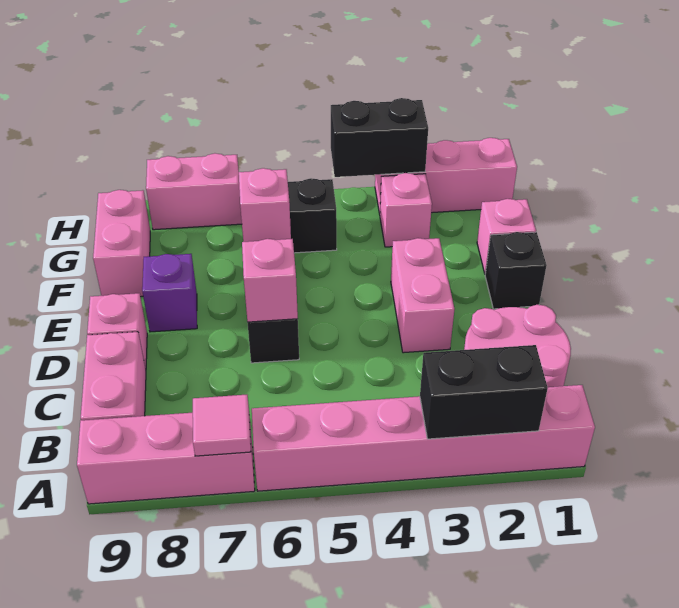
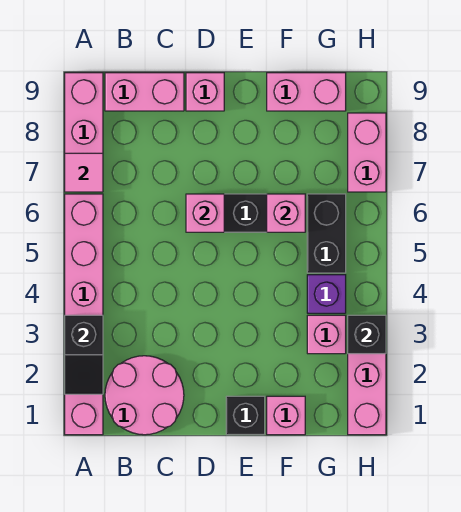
black brick A2:A3 level 2 -> black slope A2:A3 level 2 top 3
pink brick D3:E3 level 1 -> none
purple brick E8 level 1 -> purple brick G4 level 1
black brick H3:H4 level 2 -> black brick H3 level 2

